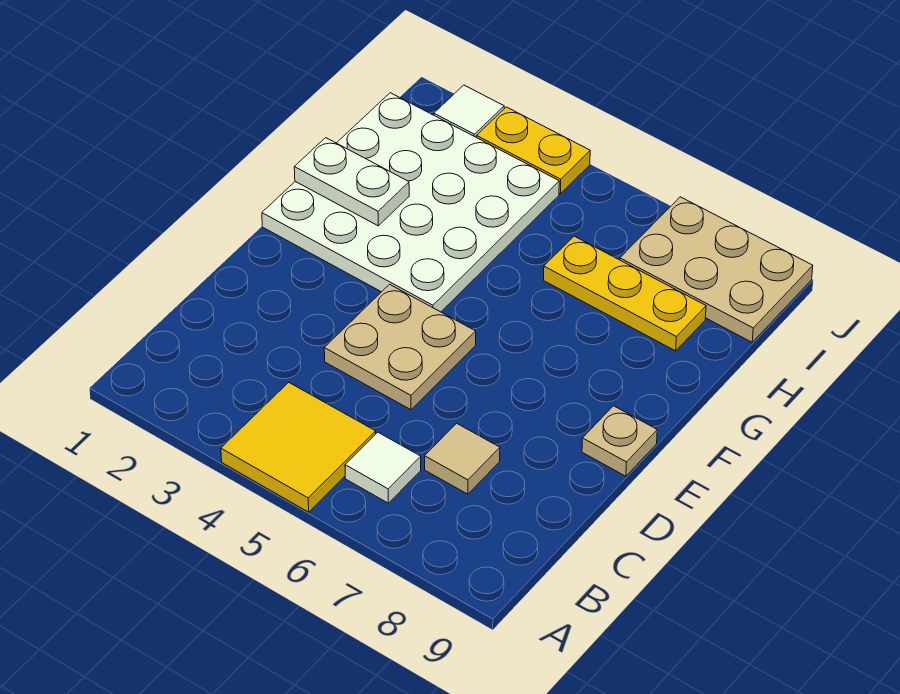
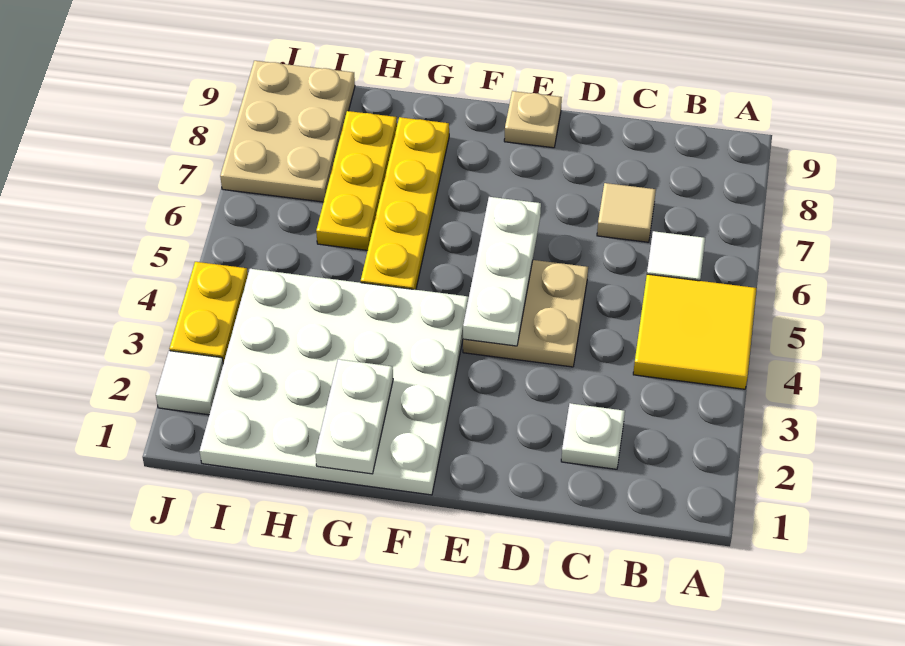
none -> white plate C2 level 1
none -> white plate E4:E6 level 2
none -> yellow plate G5:G8 level 1

